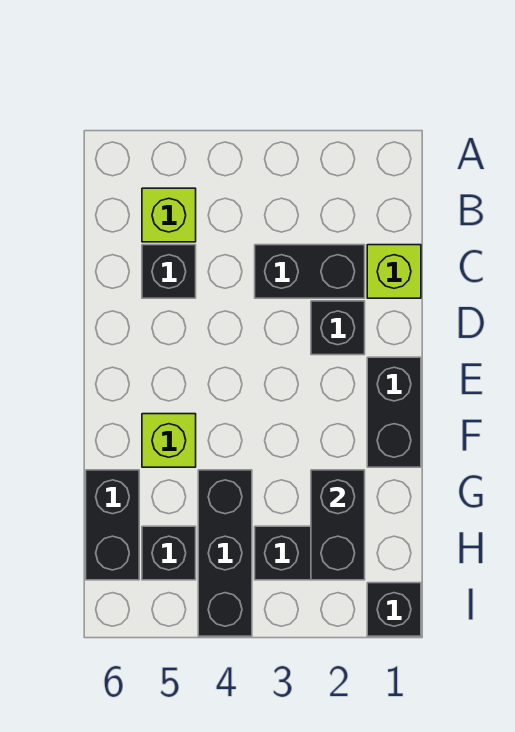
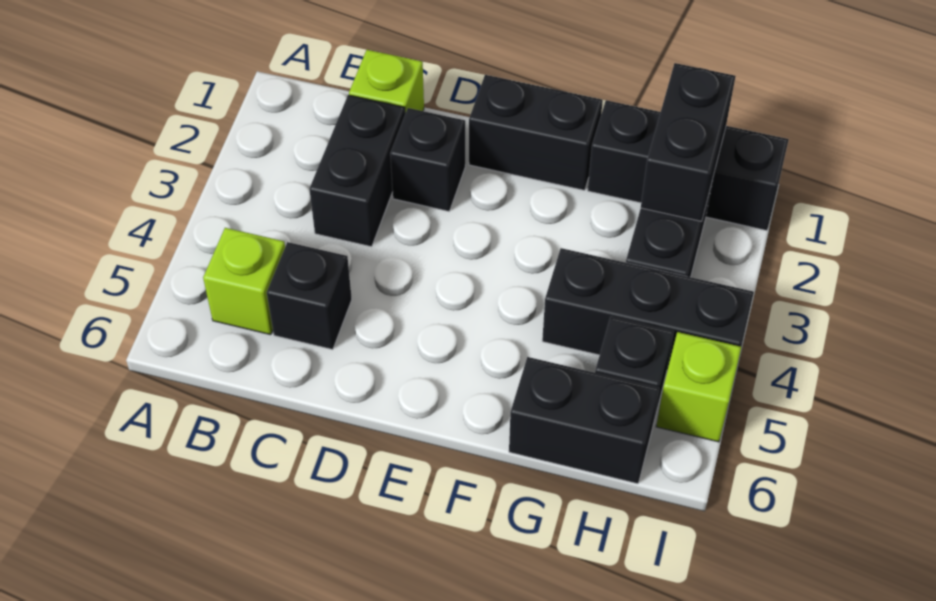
lime brick F5 level 1 -> lime brick I5 level 1
black brick G2:H2 level 2 -> black brick H1:H2 level 2
black brick I1 level 1 -> black brick G1:I1 level 1

